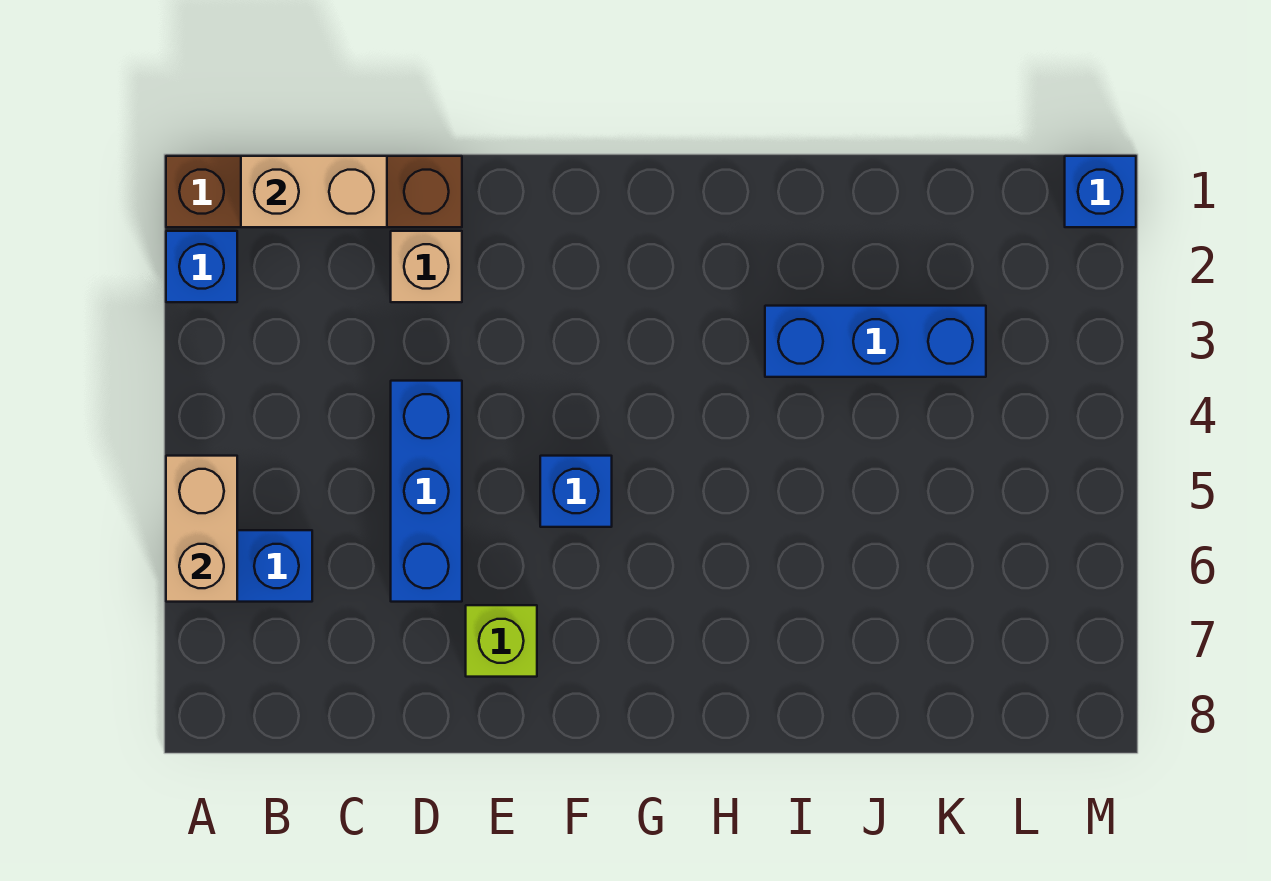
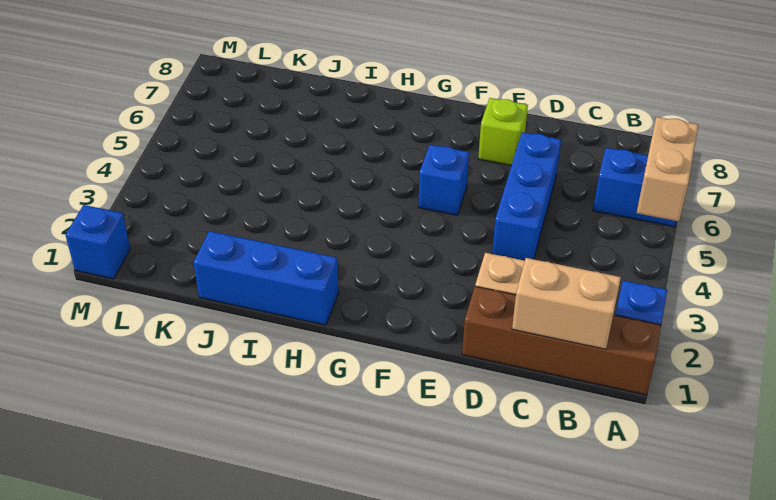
blue brick I3:K3 level 1 -> blue brick H1:J1 level 1

